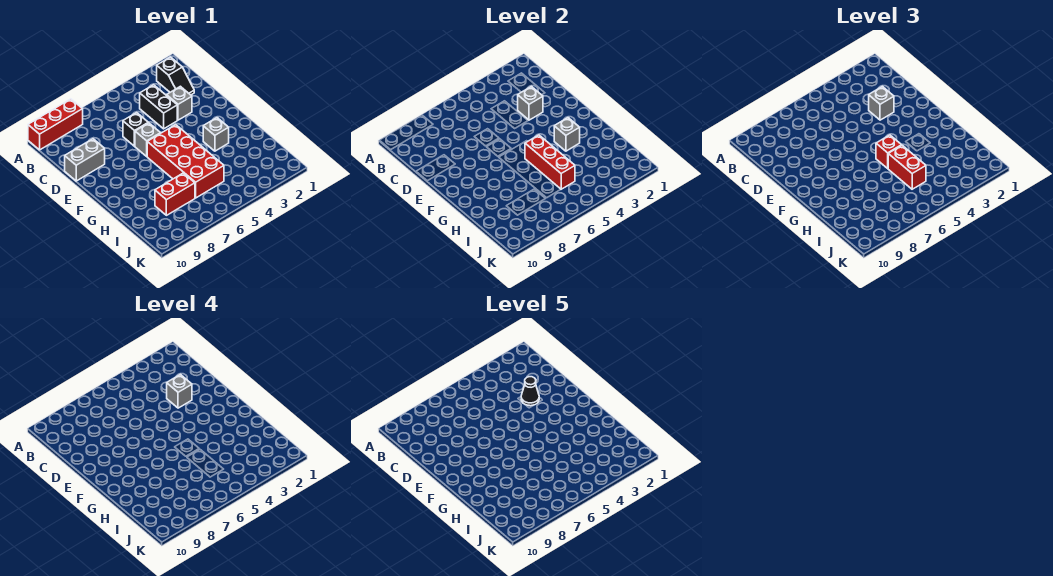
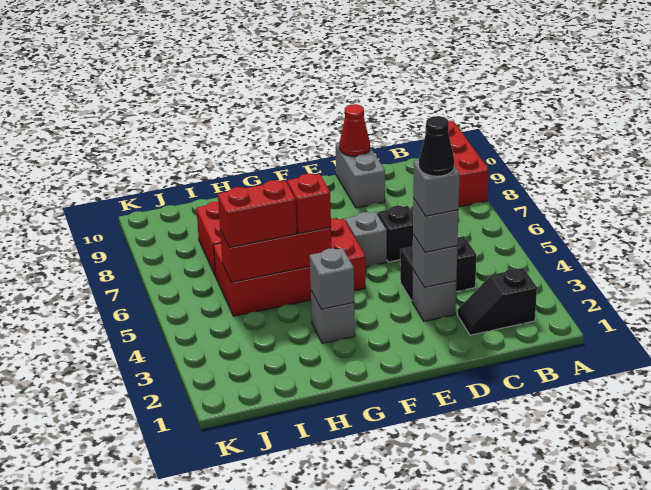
none -> red cone D10 level 2

